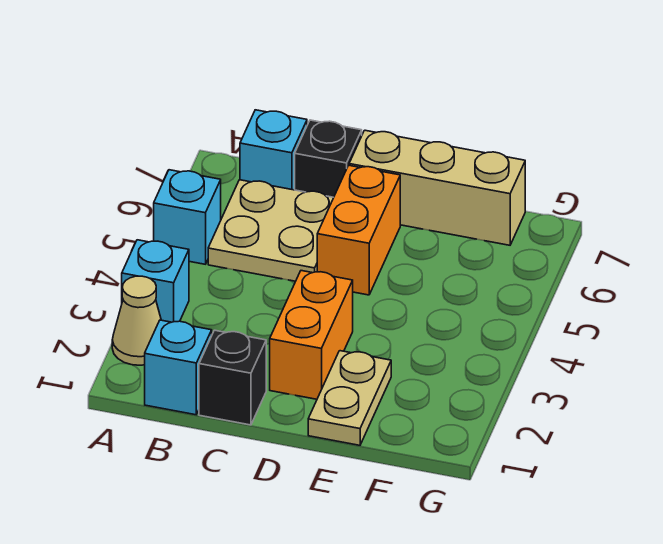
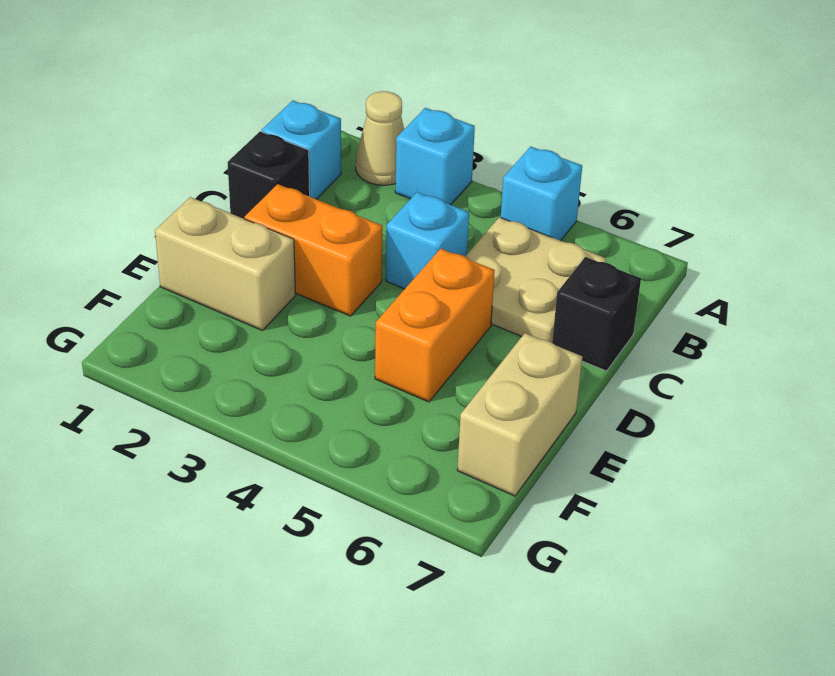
cyan brick B7 level 1 -> cyan brick C4 level 1
orange brick D5:D6 level 1 -> orange brick D5:E5 level 1
tan brick D7:F7 level 1 -> tan brick E7:F7 level 1
tan plate E1:E2 level 1 -> tan brick E1:E2 level 1

